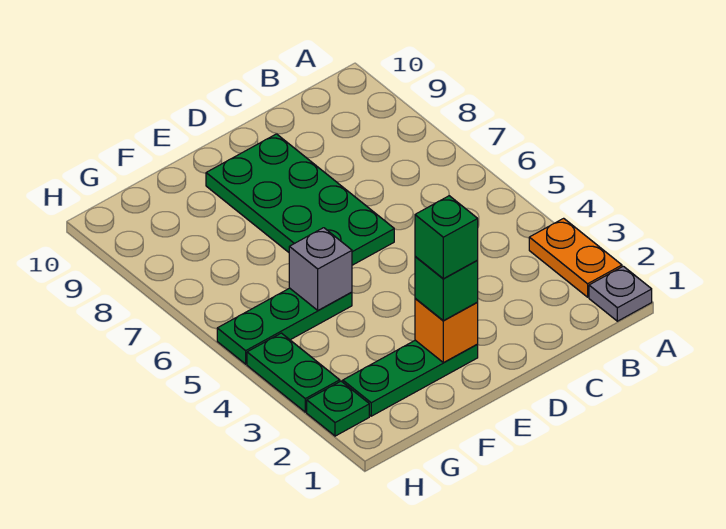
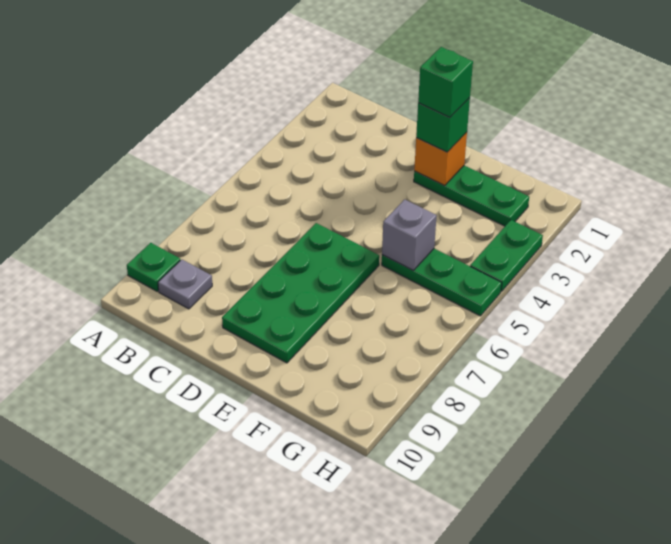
grey plate A1 level 1 -> grey plate B9 level 1
orange plate A2:A3 level 1 -> none
green plate H2 level 1 -> green plate A9 level 1

